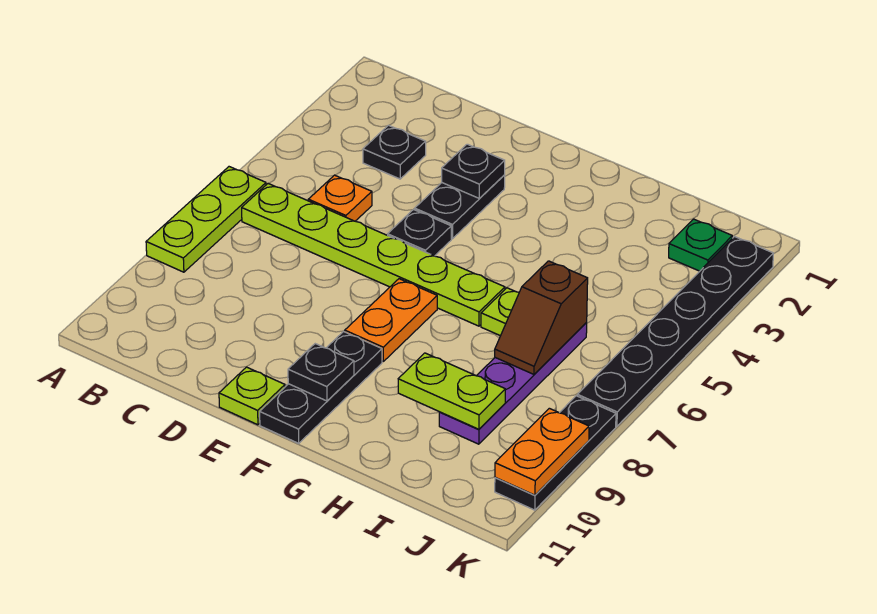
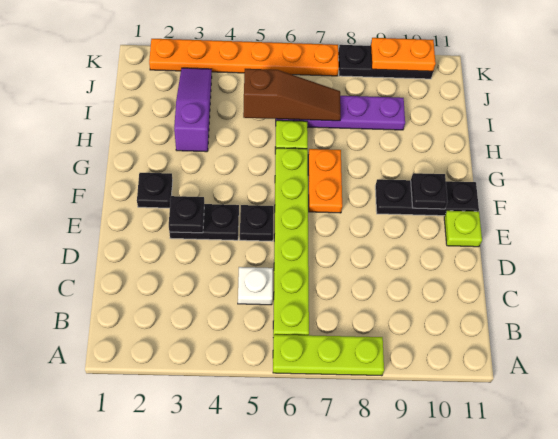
black plate C3 level 1 -> black plate F2 level 1
orange plate C5 level 1 -> white plate C5 level 1
orange plate F7:F8 level 1 -> orange plate F7:G7 level 1
none -> purple slope H3:J3 level 1 top H
lime plate H9:I9 level 2 -> none
brown slope I6:I7 level 2 top 6 -> brown slope I5:I7 level 2 top 5
green plate J2 level 1 -> none
black plate K2:K7 level 1 -> orange plate K2:K7 level 1

